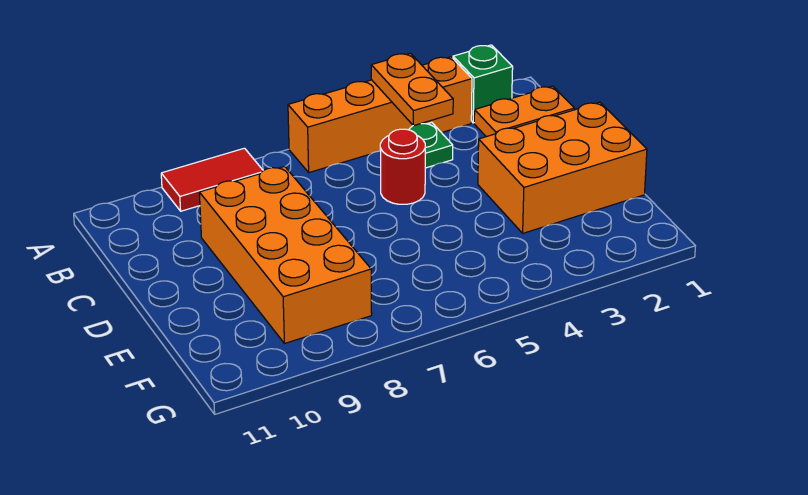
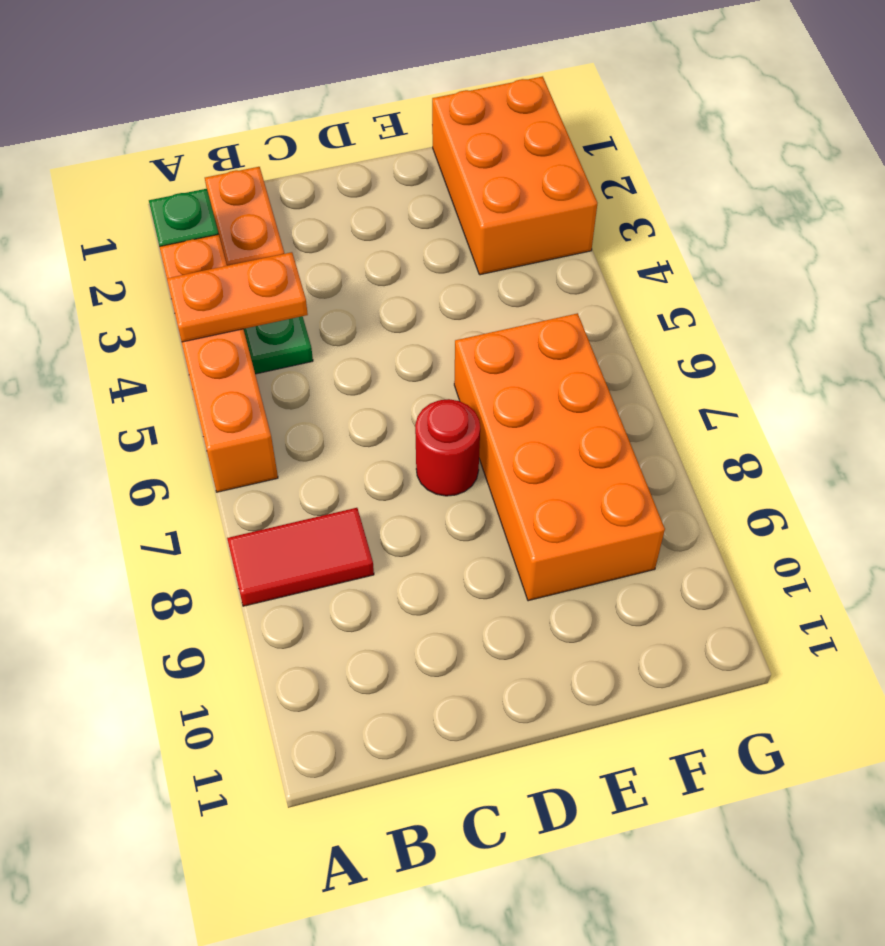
red tile A8:A9 level 1 -> red tile A8:B8 level 1
red round brick C5 level 1 -> red round brick D7 level 1
orange brick C8:F9 level 1 -> orange brick E6:F9 level 1
orange brick D1:E3 level 1 -> orange brick F1:G3 level 1

